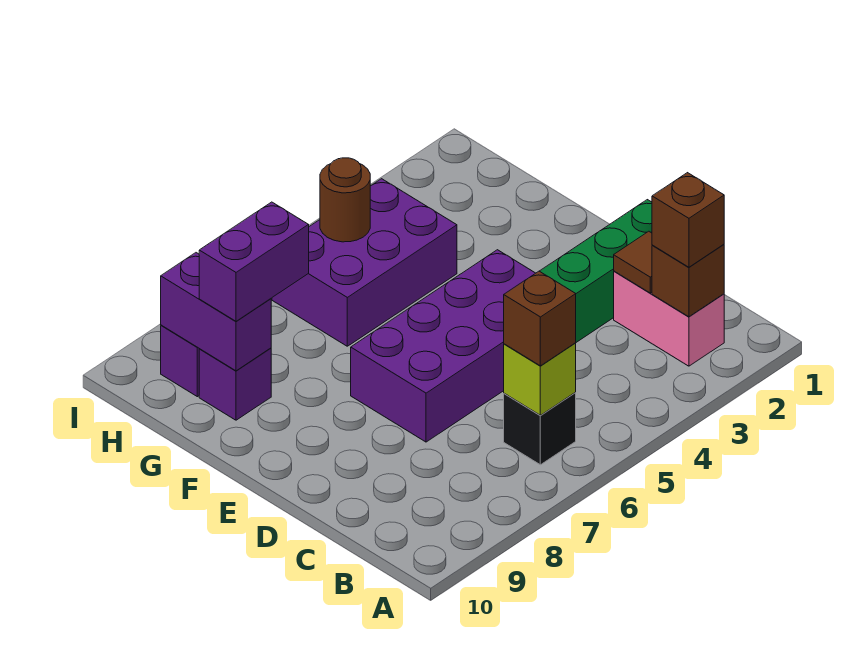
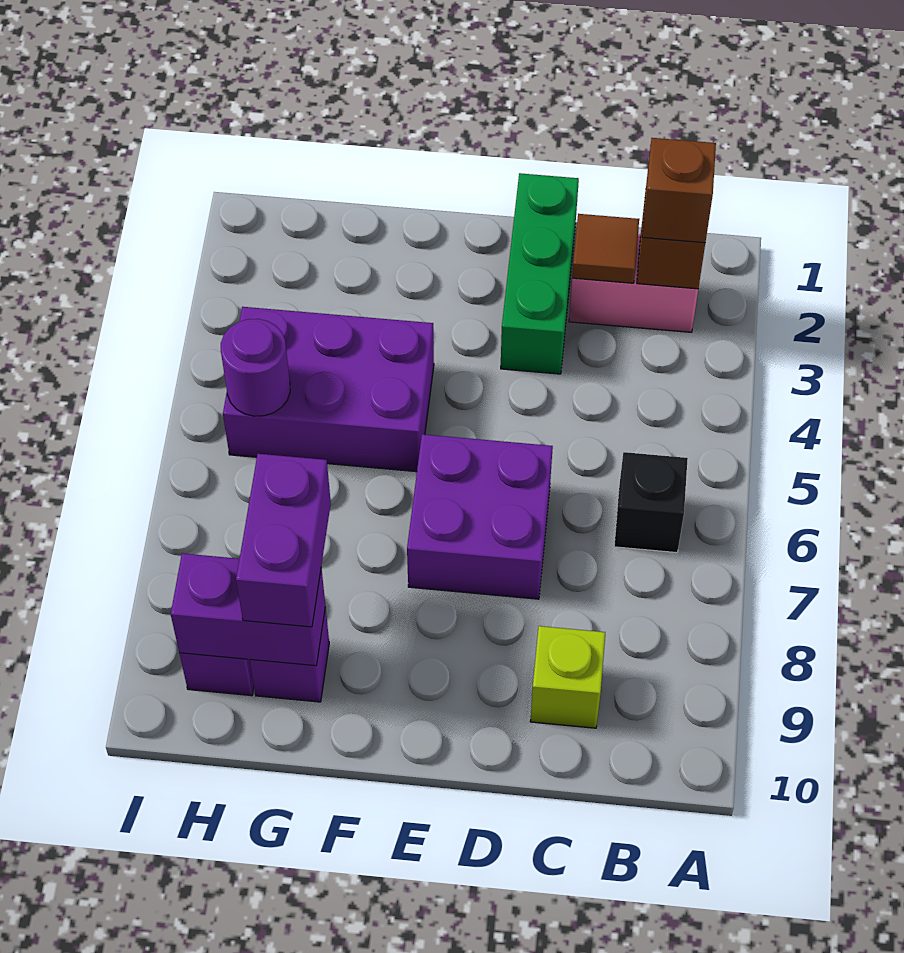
lime brick B6 level 2 -> lime brick C9 level 1
brown brick B6 level 3 -> none
purple brick D4:E7 level 1 -> purple brick D6:E7 level 1
purple brick G4:H6 level 1 -> purple brick F4:H5 level 1
brown round brick H5 level 2 -> purple round brick H5 level 2

